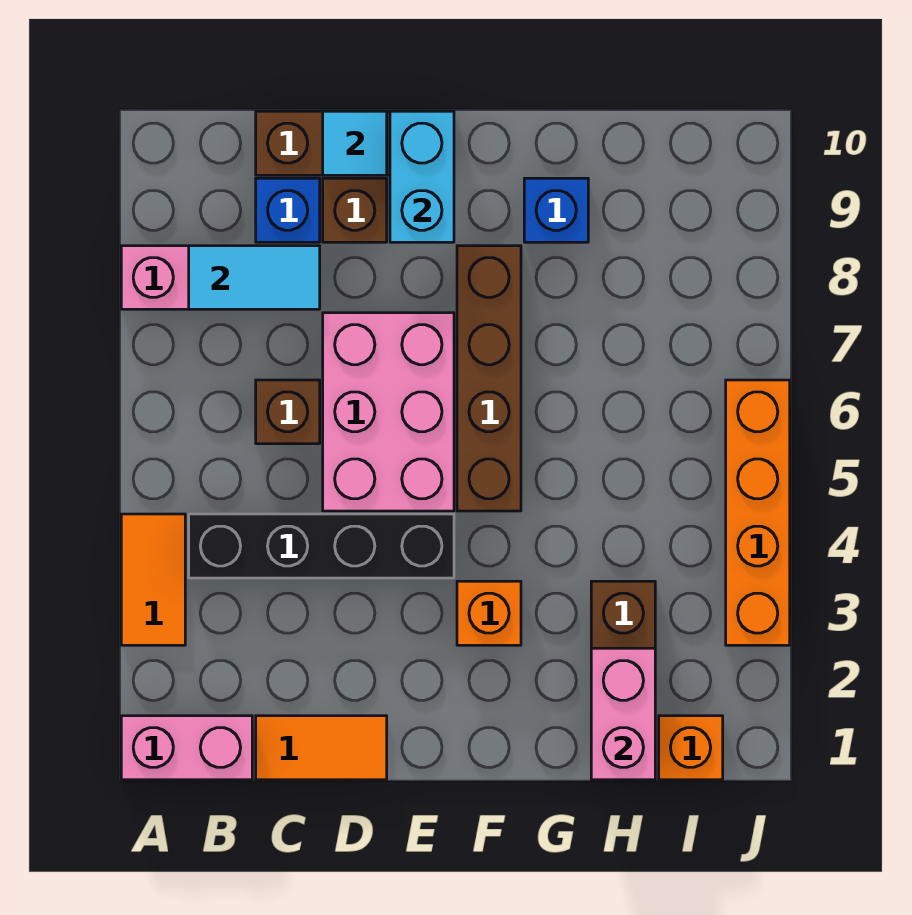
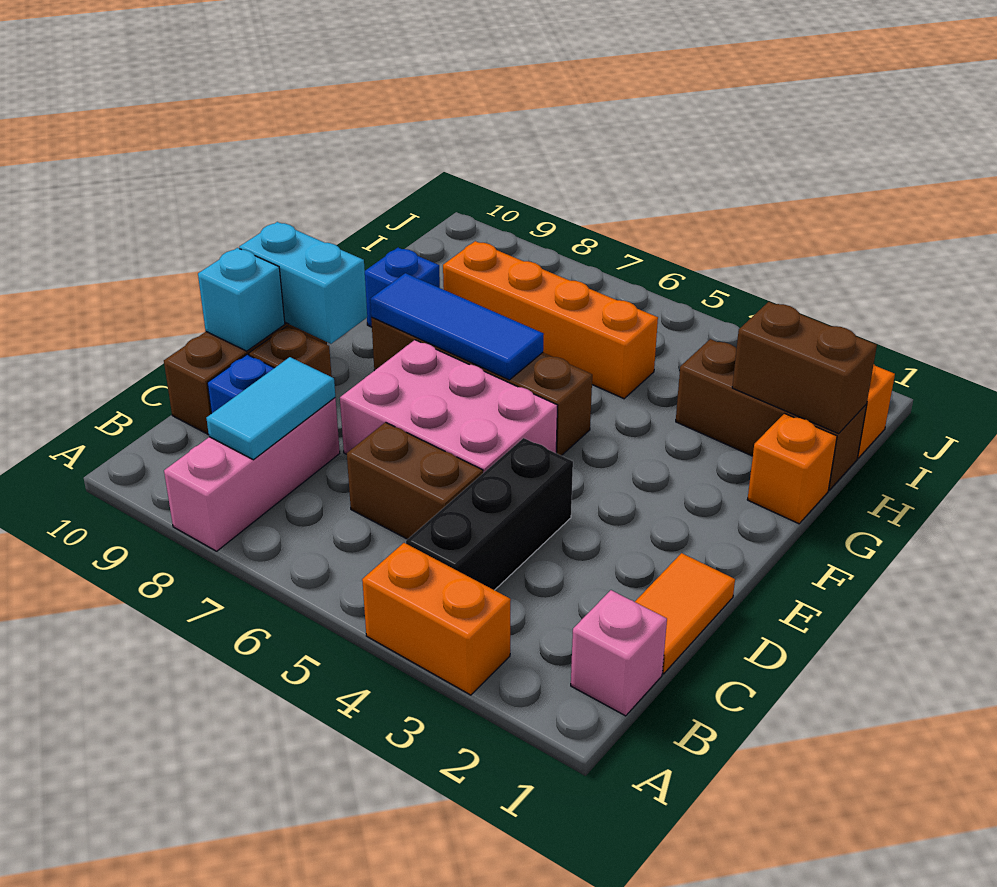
pink brick A1:B1 level 1 -> pink brick B1 level 1
orange tile A3:A4 level 1 -> orange brick A3:A4 level 1
black brick B4:E4 level 1 -> black brick B4:D4 level 1
brown brick C6 level 1 -> brown brick C5:C6 level 1
cyan tile D10 level 2 -> cyan brick D10 level 2
orange brick F3 level 1 -> orange brick G1 level 1
none -> blue tile F6:F8 level 2
pink brick H1:H2 level 2 -> brown brick H1:H2 level 2
orange brick J3:J6 level 1 -> orange brick H5:H8 level 1

